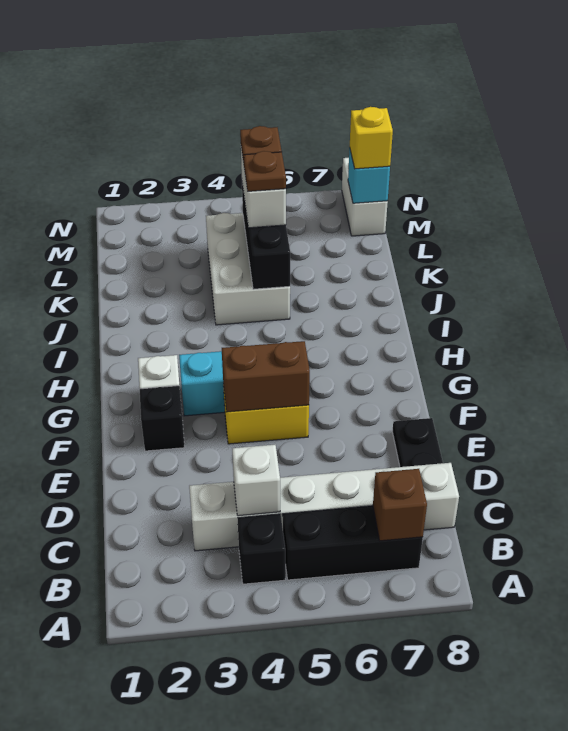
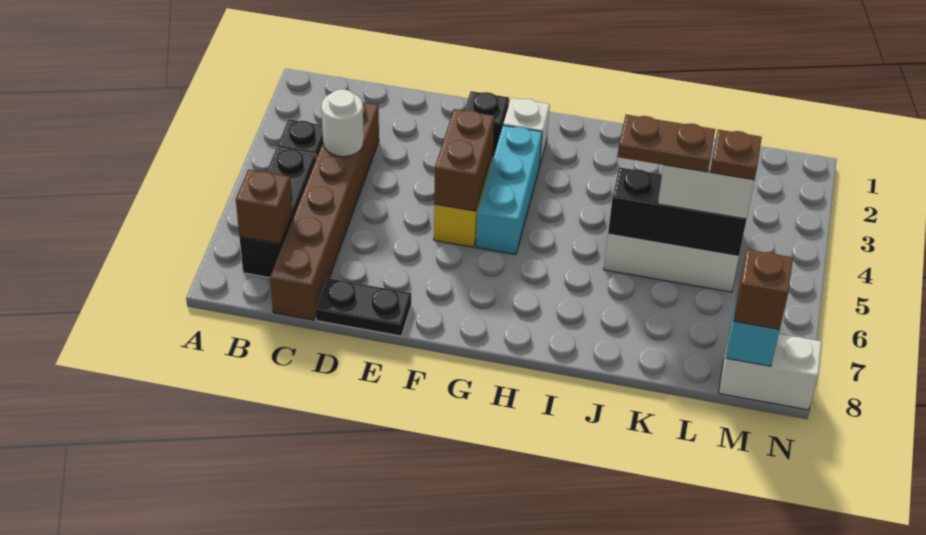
white brick C3:C8 level 1 -> brown brick C3:C8 level 1
white brick C4 level 2 -> white round brick C4 level 2
brown plate K5 level 4 -> brown plate J5:K5 level 4
yellow brick M8 level 3 -> brown brick M8 level 3

